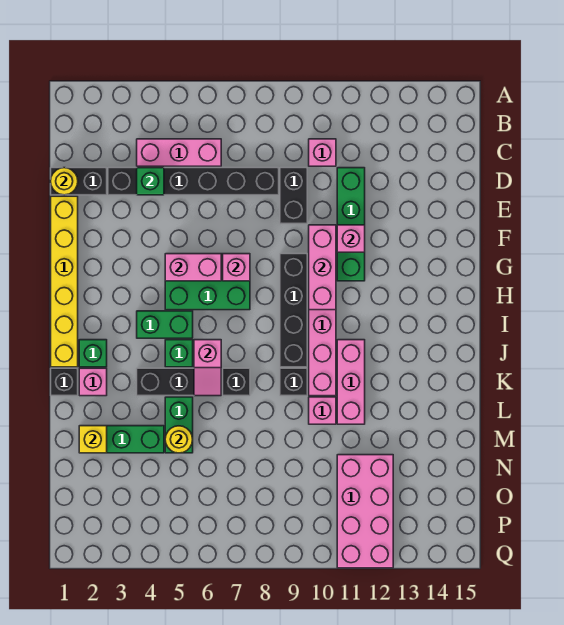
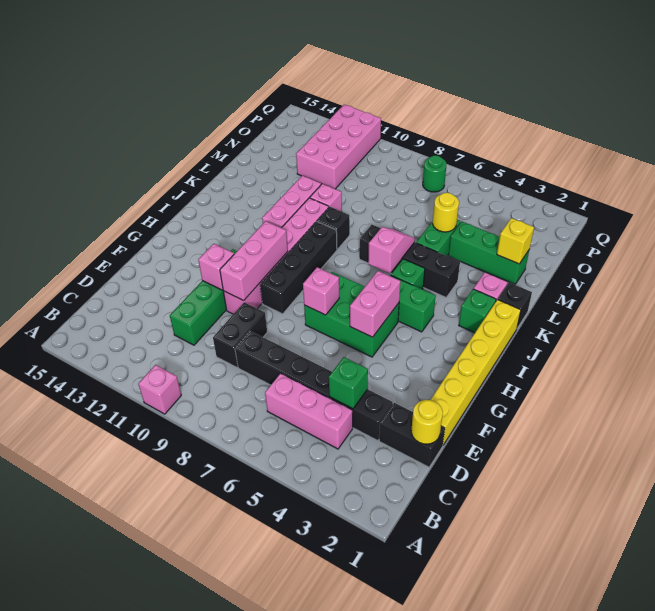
pink brick C10 level 1 -> pink brick A10 level 1
pink brick G5:G6 level 2 -> pink brick G5:H5 level 2
none -> green round brick P7 level 1

